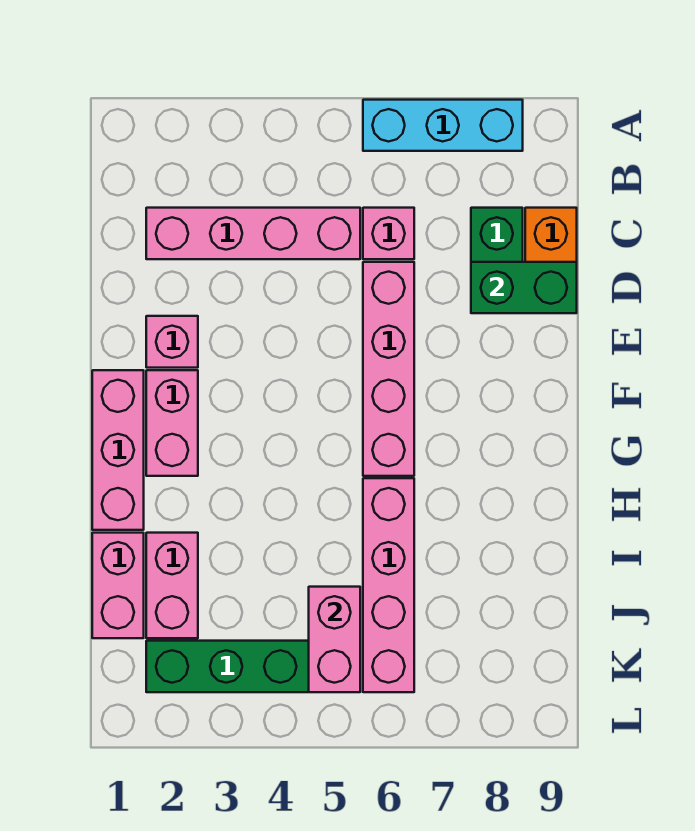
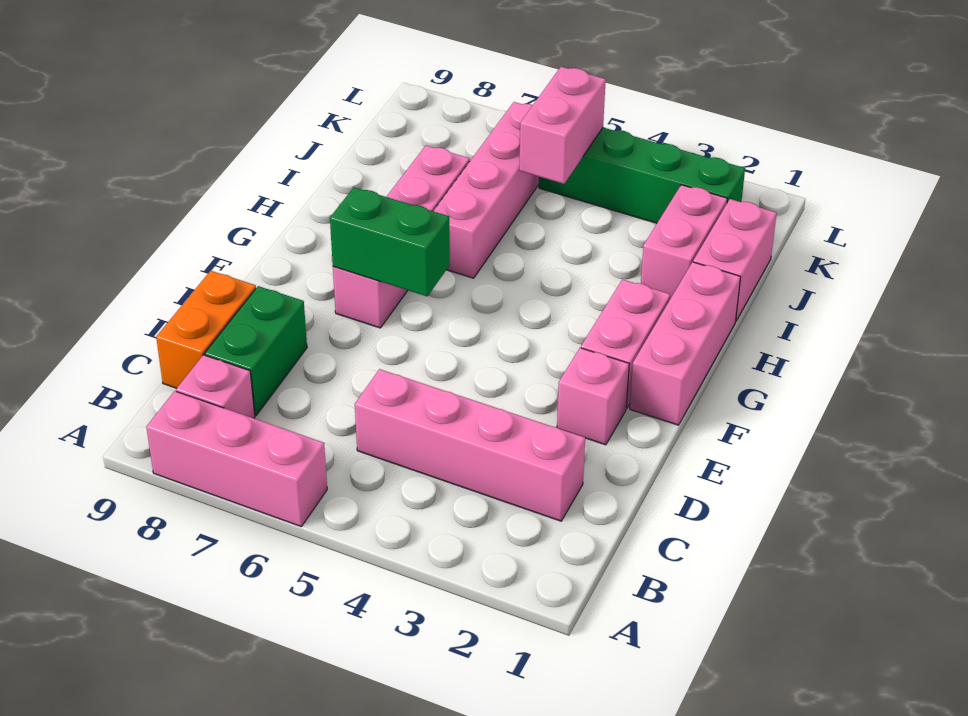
cyan brick A6:A8 level 1 -> pink brick A6:A8 level 1
pink brick C6 level 1 -> pink brick B8 level 1
pink brick D6:G6 level 1 -> pink brick F7:I7 level 1
green brick D8:D9 level 2 -> green brick F6:F7 level 2

